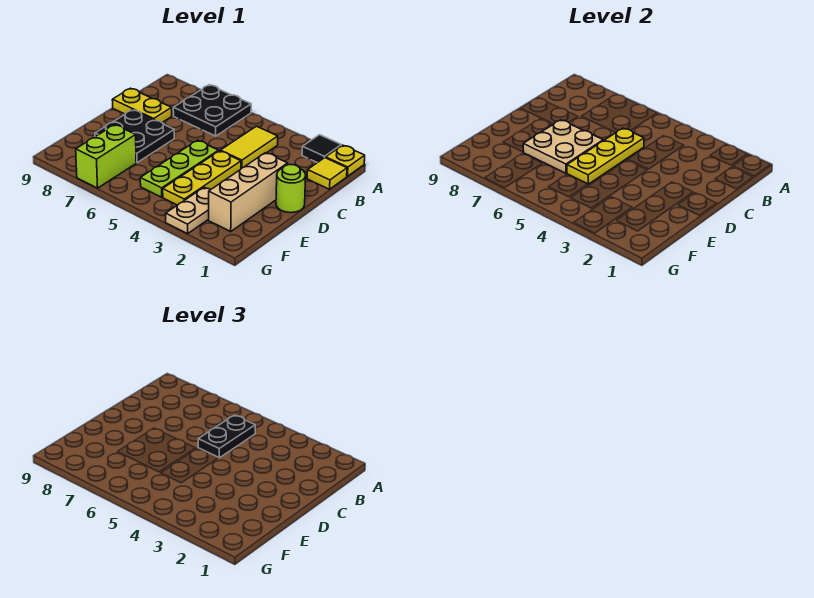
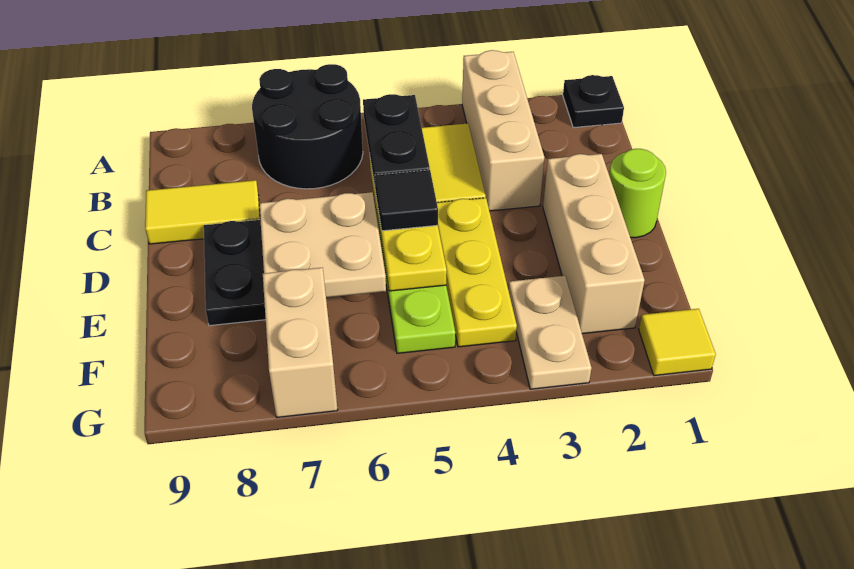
yellow plate A1 level 1 -> black plate A1 level 1
black tile A2 level 1 -> black tile D5 level 3
none -> tan brick A3:C3 level 1
black plate A6:B7 level 1 -> black round brick A6:B7 level 1
yellow tile B1 level 1 -> yellow tile G1 level 1
yellow plate C8:C9 level 1 -> yellow tile C8:C9 level 1
lime brick F7:G7 level 1 -> tan brick F7:G7 level 1

